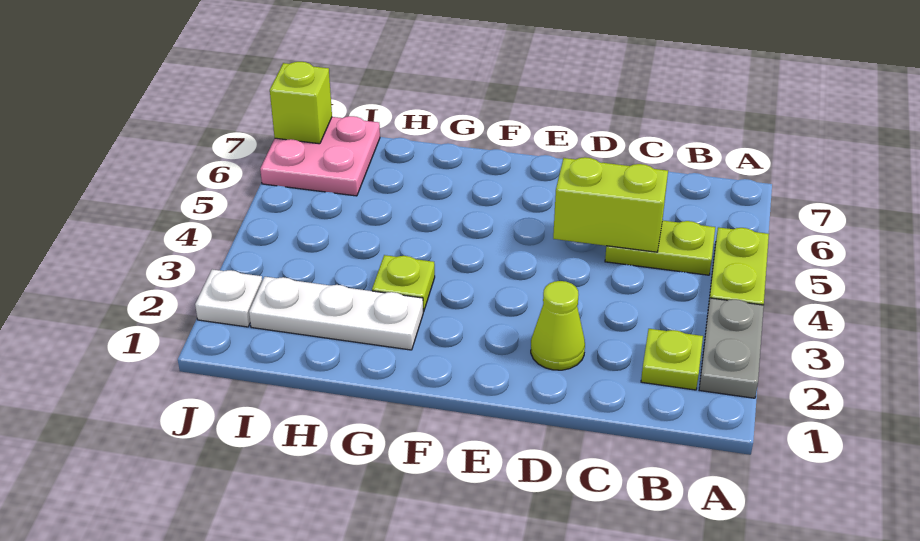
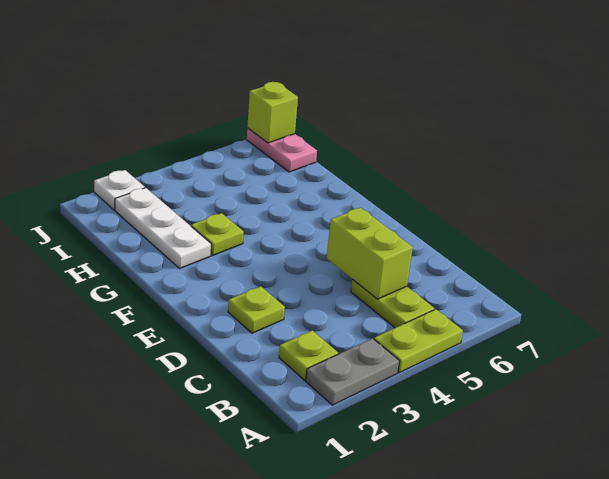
lime cone D2 level 1 -> lime plate D2 level 1
pink plate I6:J7 level 1 -> pink plate I7:J7 level 1

